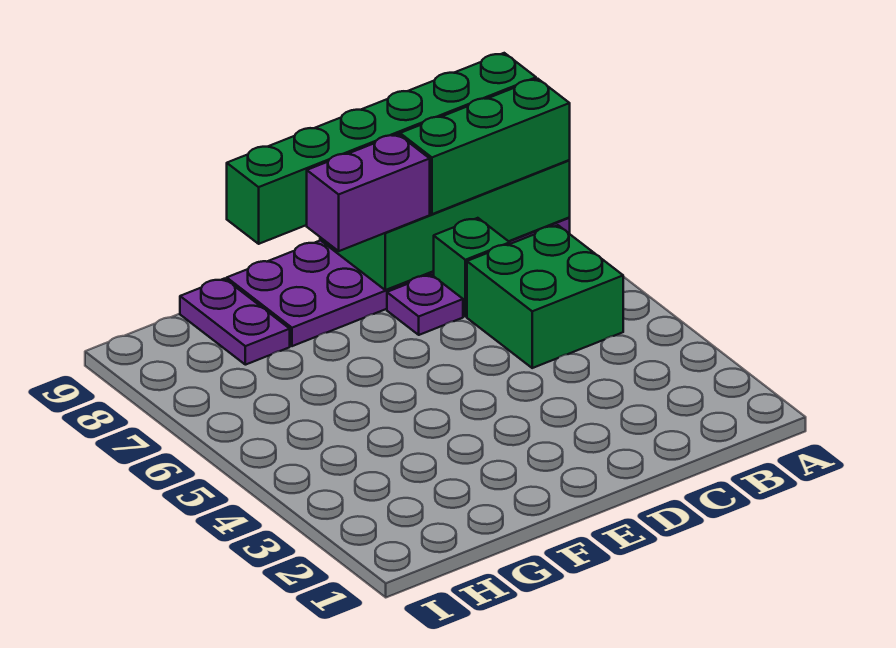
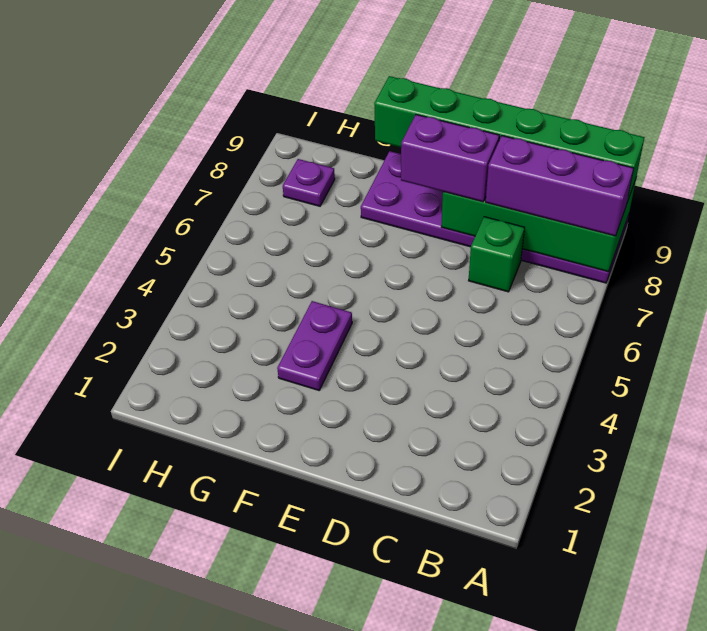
green brick A8:C8 level 3 -> purple brick A8:C8 level 3
green brick B5:C6 level 1 -> none
purple plate D7 level 1 -> purple plate H8 level 1
purple plate G8:G9 level 1 -> purple plate F3:F4 level 1

